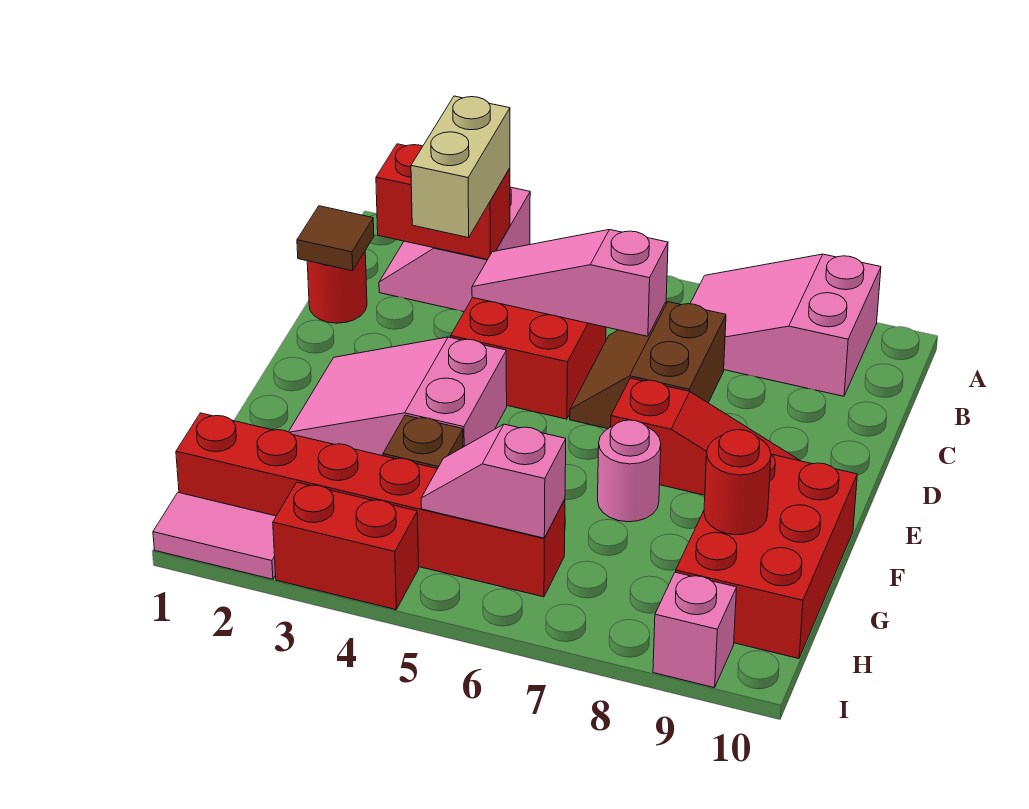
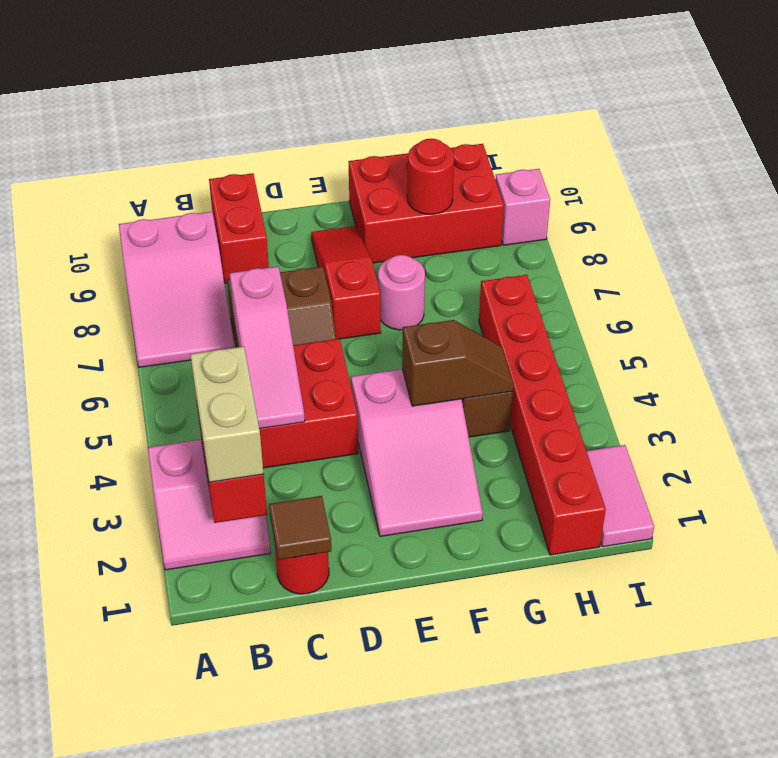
tan brick B3:C3 level 3 -> tan brick B2:B3 level 3
none -> brown slope F4:G4 level 2 top F
pink slope H5:H6 level 2 top 6 -> none
red brick I3:I4 level 1 -> red brick C9:C10 level 1

